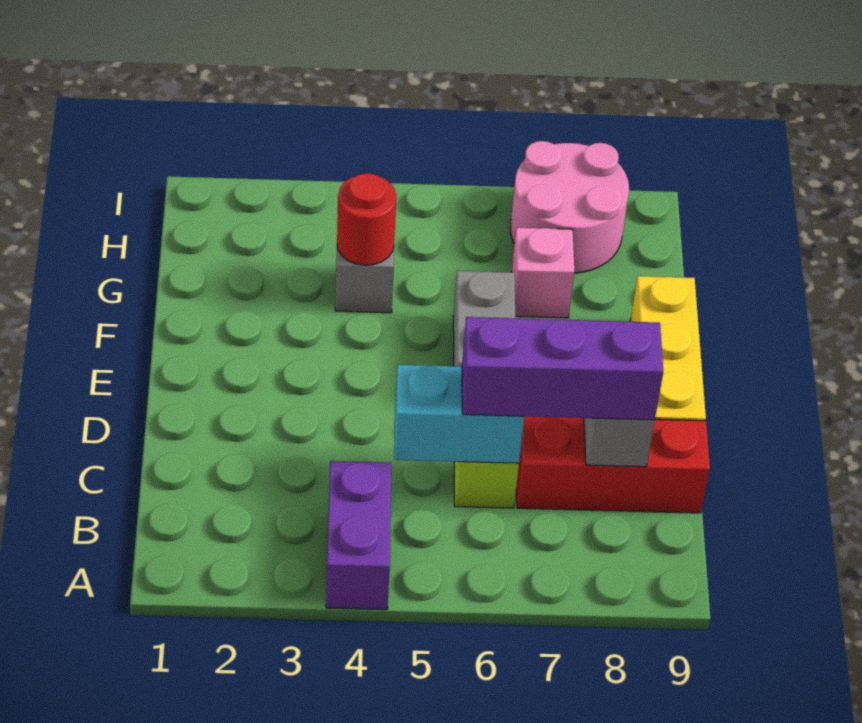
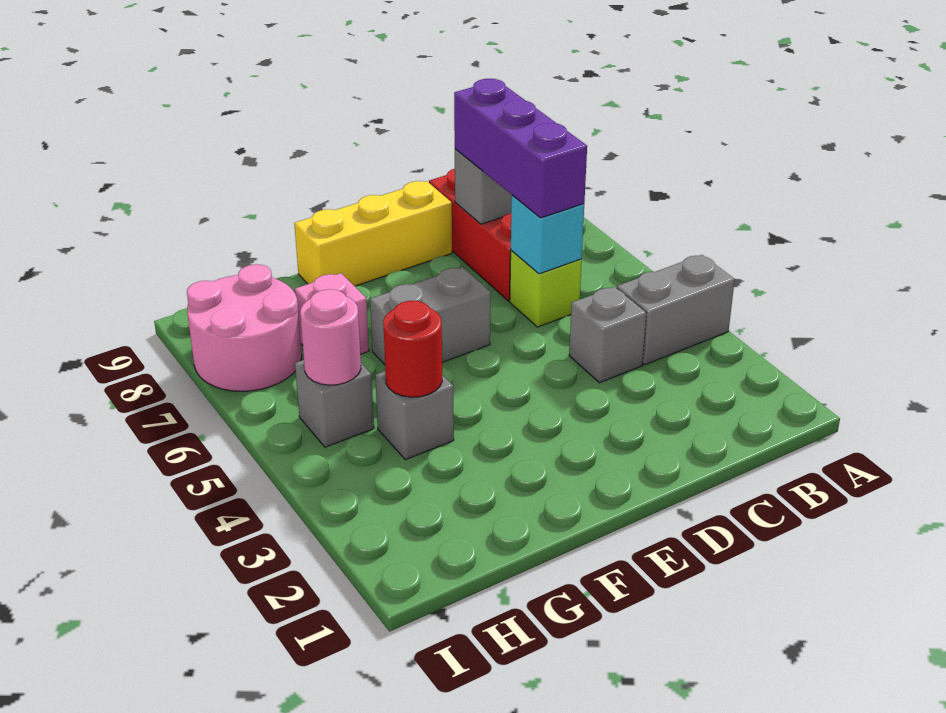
purple brick A4:B4 level 1 -> grey brick A4:B4 level 1
none -> grey brick C4 level 1
cyan brick C5:C6 level 2 -> cyan brick C6 level 2
none -> grey brick H5 level 1
none -> pink round brick H5 level 2

